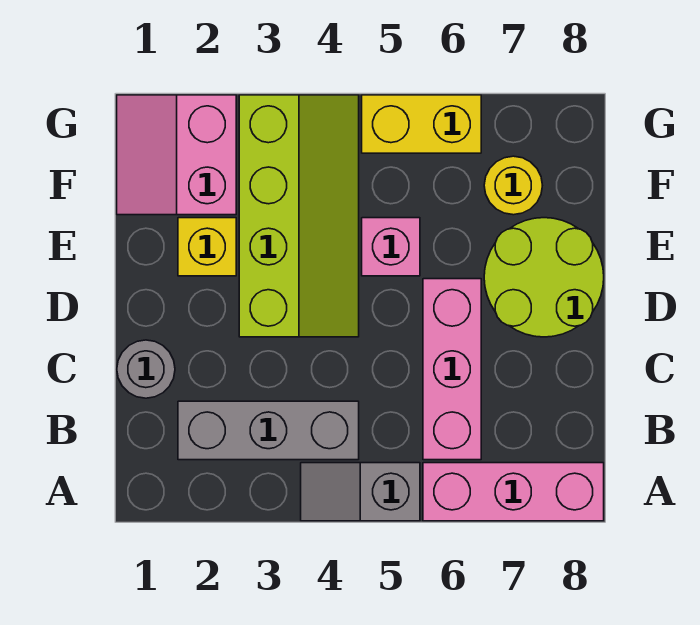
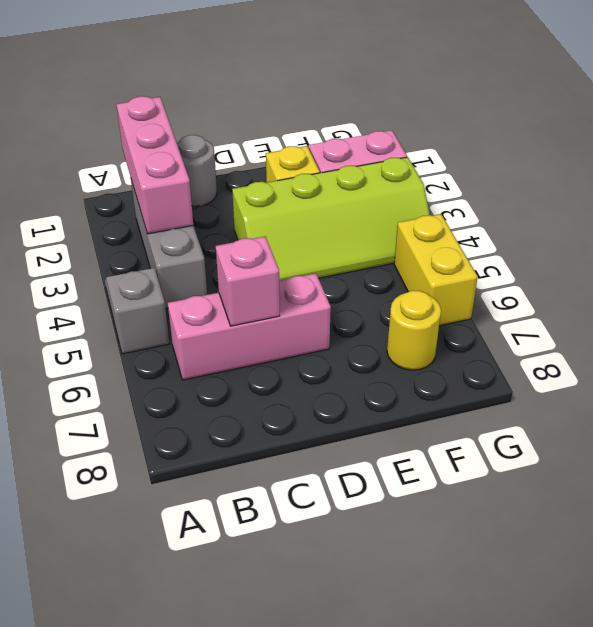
pink brick A6:A8 level 1 -> pink brick B1:B3 level 2
lime round brick D7:E8 level 1 -> none
pink brick E5 level 1 -> pink brick C6 level 2

